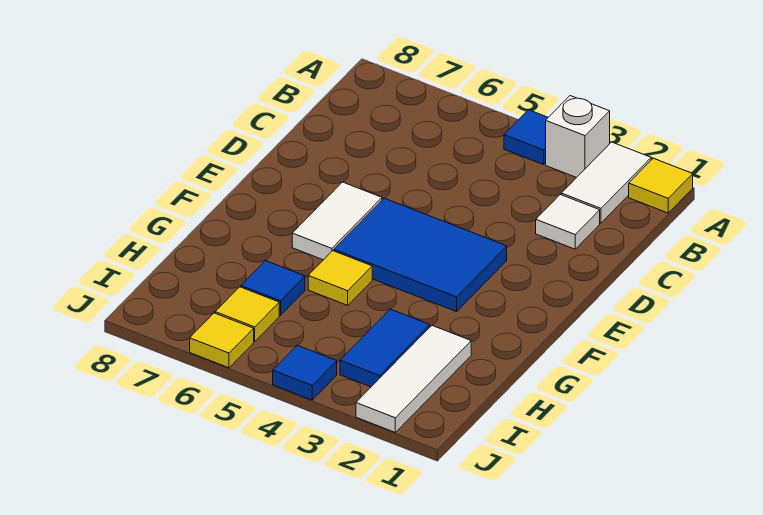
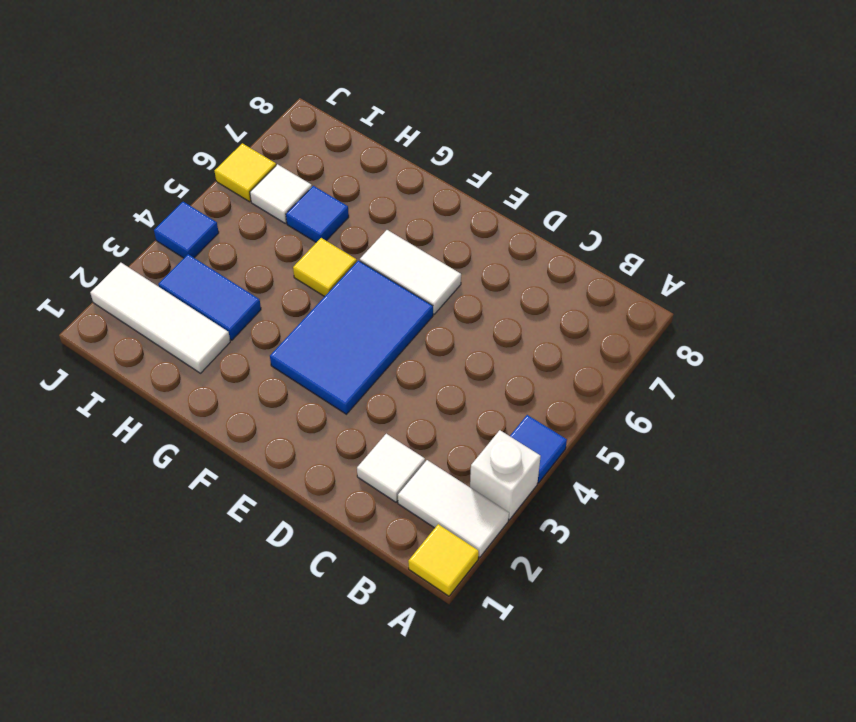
yellow tile I6 level 1 -> white tile I6 level 1

